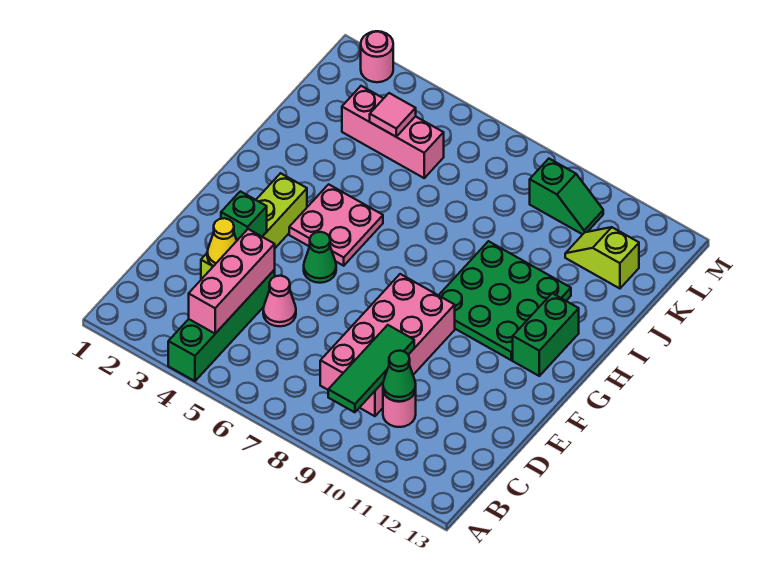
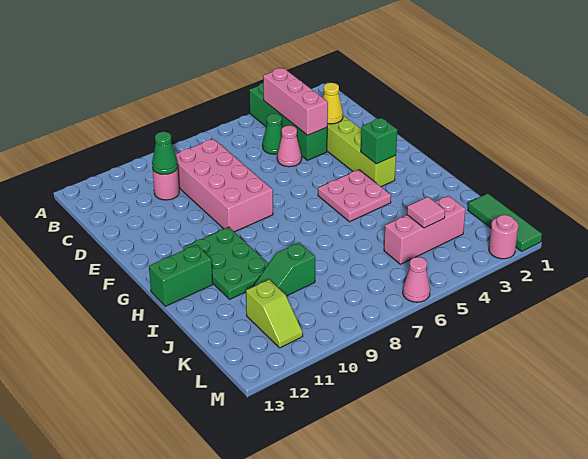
green tile B9:D9 level 2 -> green tile K1:M1 level 1
green brick E3 level 2 -> green brick G3 level 2
green cone F5 level 1 -> green cone C5 level 1
green plate G9:I11 level 1 -> green plate G10:I11 level 1
green brick G12:H12 level 1 -> green brick H12:H13 level 1
lime slope K11:K12 level 1 top 12 -> lime slope K11:L11 level 1 top K
green slope L9:L10 level 1 top 9 -> green slope J9:J10 level 1 top 9
none -> pink cone M6 level 1

